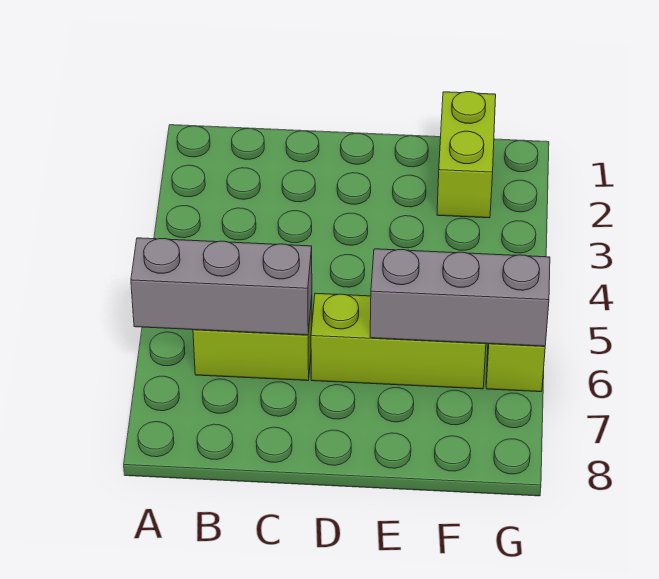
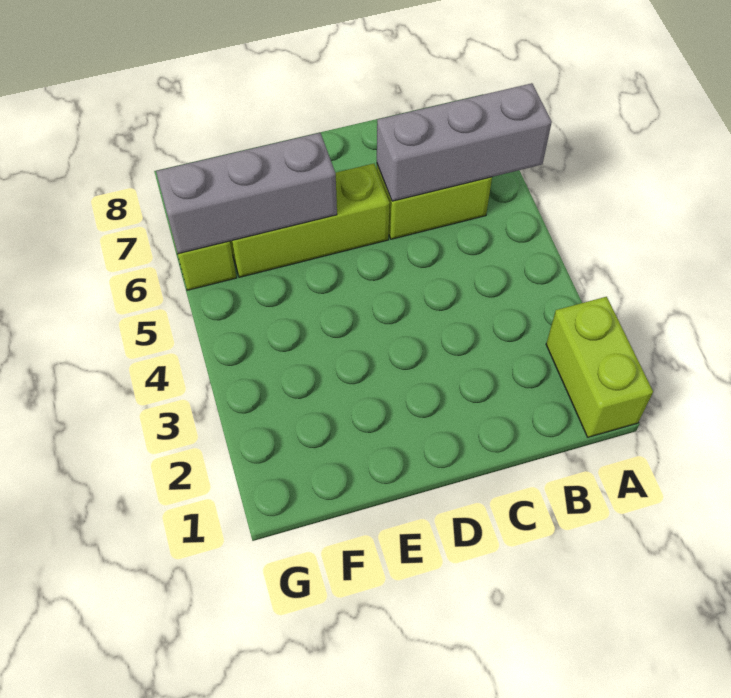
lime brick F1:F2 level 1 -> lime brick A1:A2 level 1

